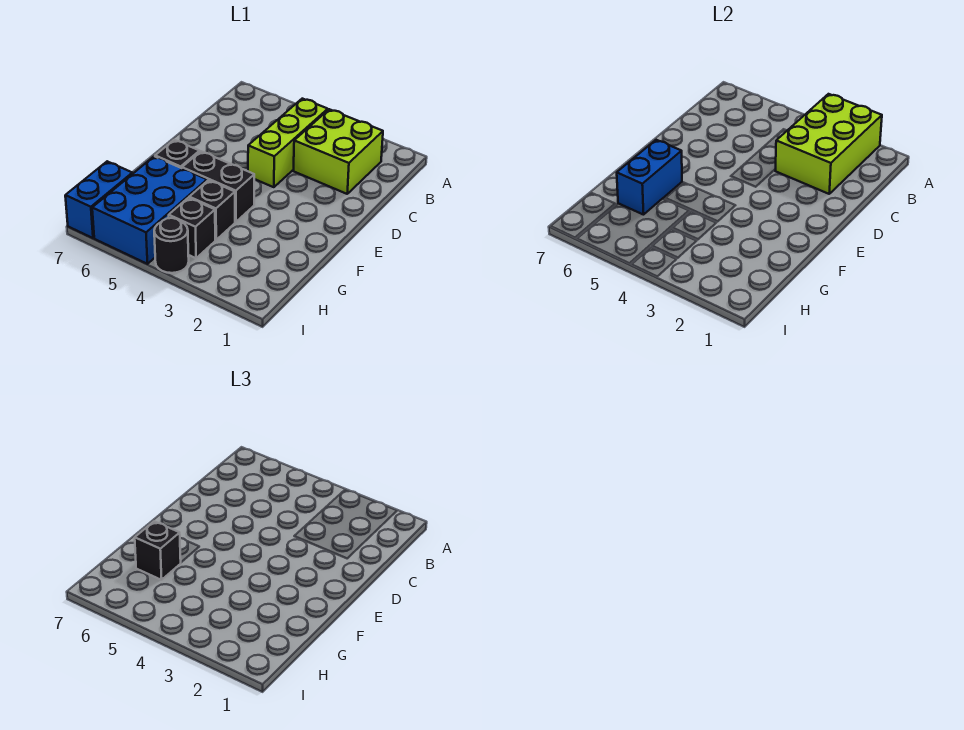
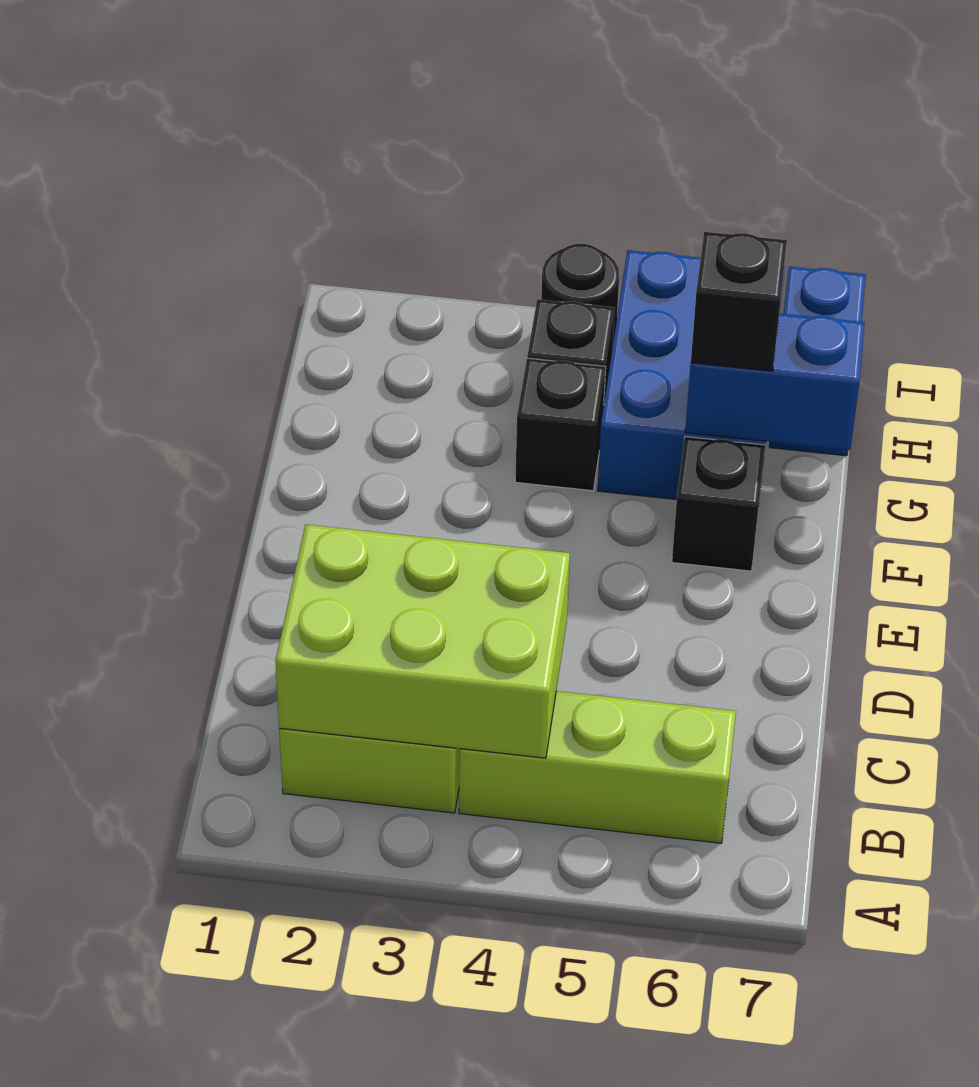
lime brick A2:C3 level 2 -> lime brick B2:C4 level 2
lime brick B4:D4 level 1 -> lime brick B4:B6 level 1
black brick F4:F5 level 1 -> none
blue brick F6:G6 level 2 -> blue brick G6:G7 level 2

